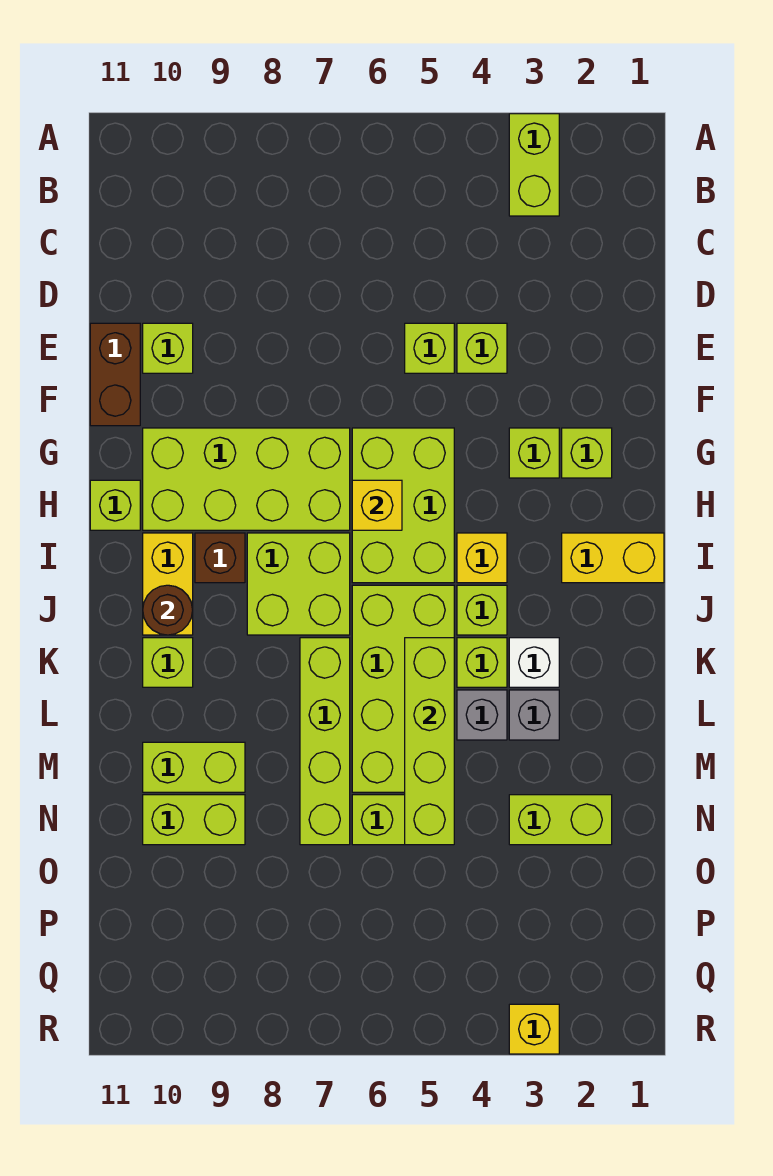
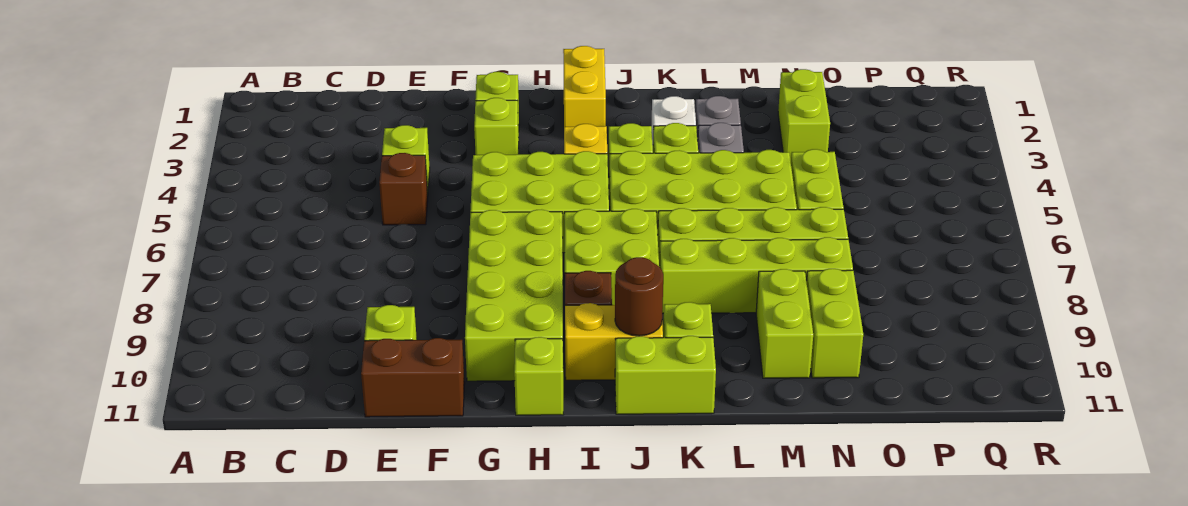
lime brick A3:B3 level 1 -> lime brick J11:K11 level 1
lime brick E5 level 1 -> brown brick E5 level 1
yellow brick H6 level 2 -> none
lime brick K5:N5 level 2 -> lime brick K8:N8 level 1
yellow brick R3 level 1 -> none

